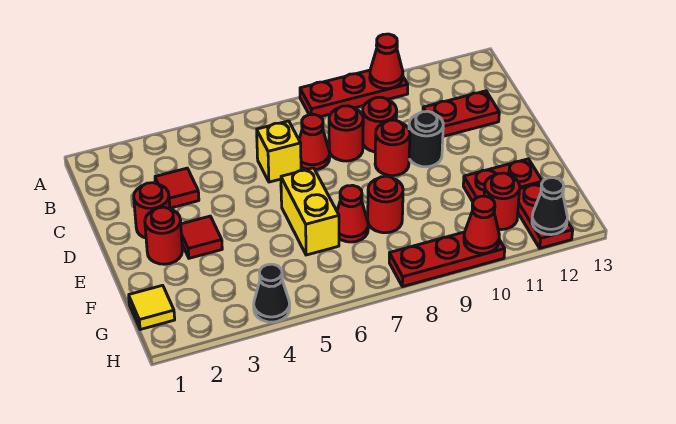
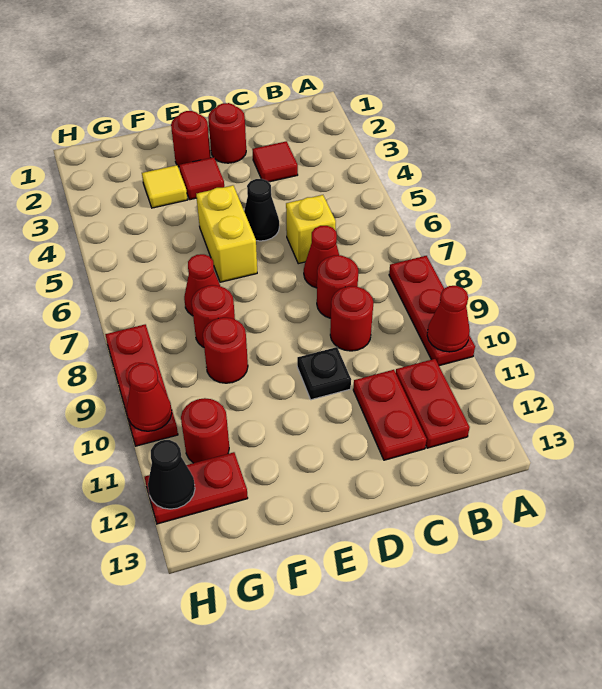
red round brick D9 level 1 -> red round brick F9 level 1
black round brick D10 level 1 -> black plate D10 level 1
yellow brick E6:F6 level 1 -> yellow brick E5:E6 level 1
red plate F11:F12 level 1 -> red plate B11:B12 level 1
yellow tile G1 level 1 -> yellow tile F3 level 1
black cone H4 level 1 -> black cone D5 level 1

